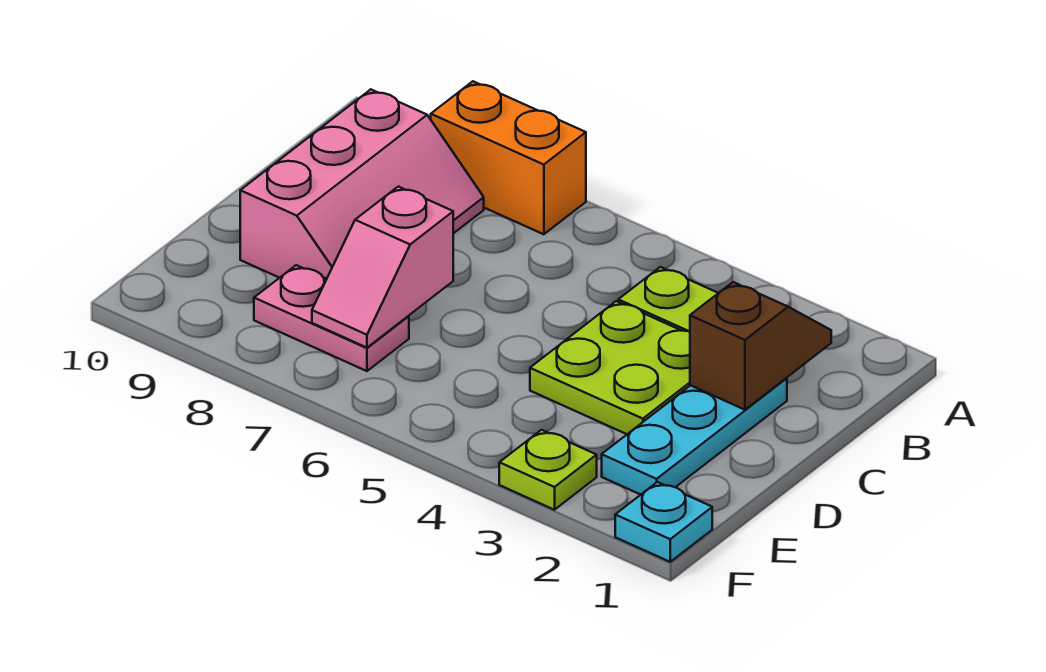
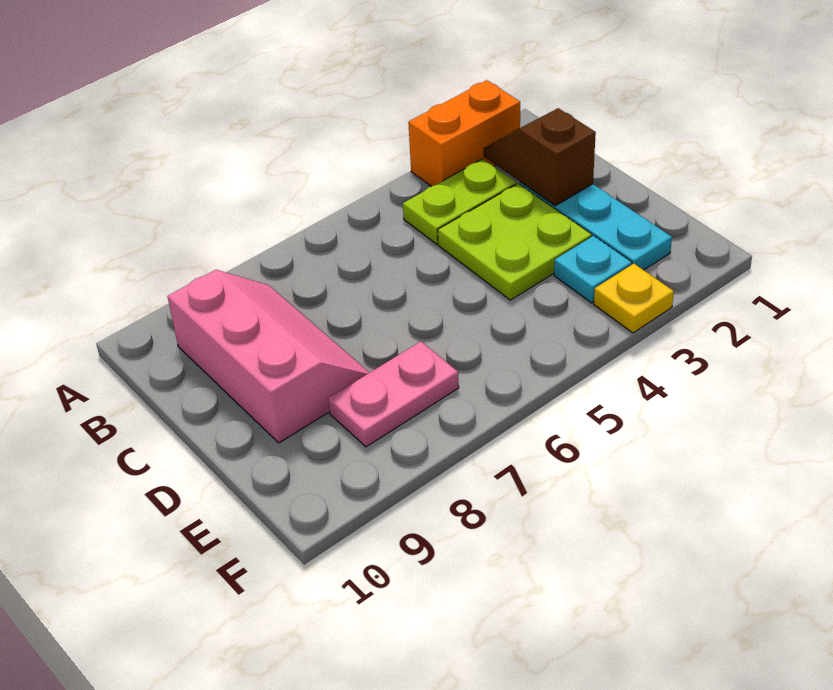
orange brick A7:A8 level 1 -> orange brick A2:A3 level 1
pink slope D7:E7 level 2 top D -> none
cyan plate F1 level 1 -> cyan plate E3 level 1
lime plate F3 level 1 -> yellow plate F3 level 1

